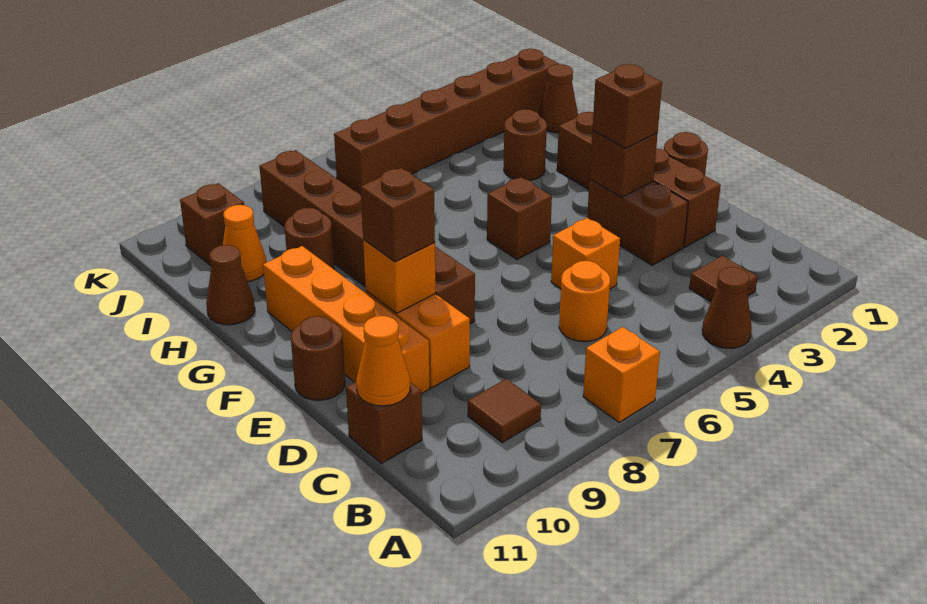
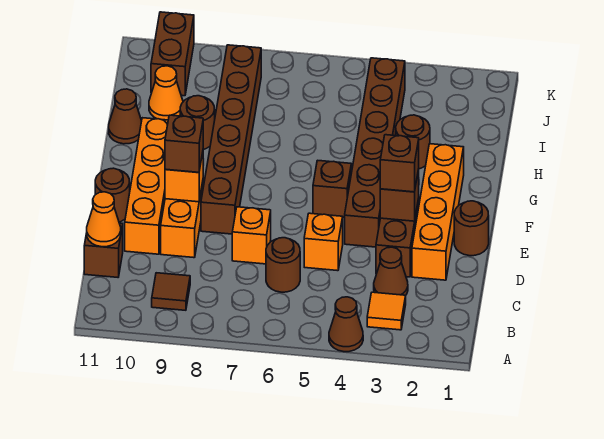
orange brick A7 level 1 -> orange brick D7 level 1
brown tile B3 level 1 -> orange tile B3 level 1
orange round brick C6 level 1 -> brown round brick C6 level 1
brown brick D2:G2 level 1 -> orange brick D2:G2 level 1
brown cone I1 level 1 -> brown cone C3 level 1
brown brick J1:J6 level 1 -> brown brick E4:J4 level 1
brown brick J10 level 1 -> brown brick J10:K10 level 1

